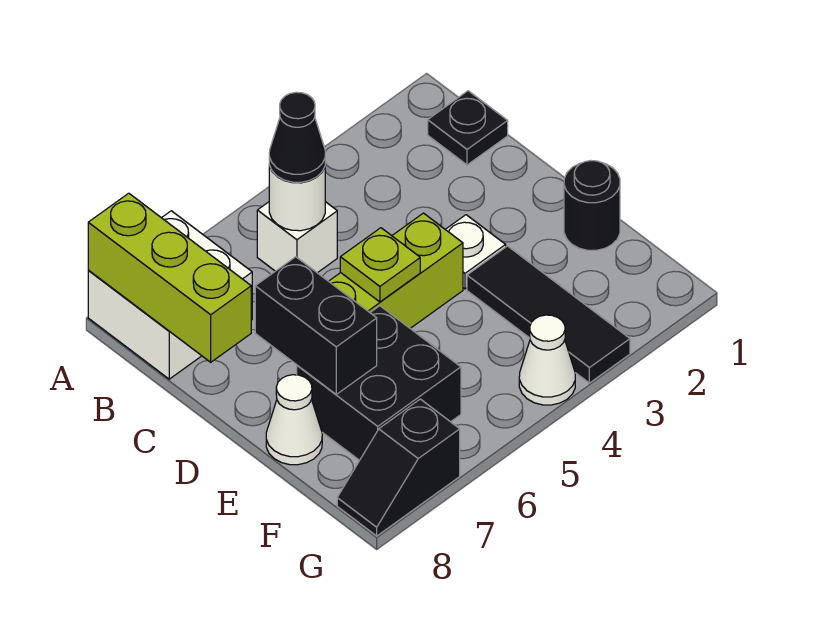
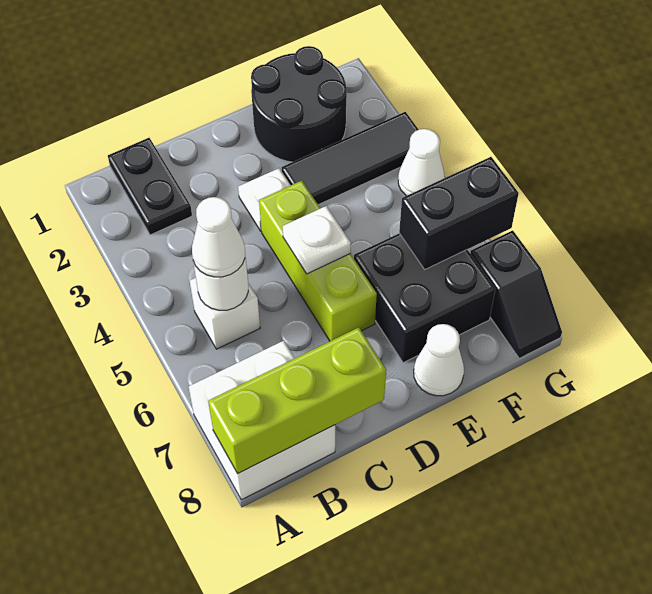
black plate B1 level 1 -> black plate B1:B2 level 1
black cone B5 level 3 -> white cone B5 level 3
lime plate D5 level 2 -> white plate D5 level 2
black brick D7:E7 level 2 -> black brick F6:G6 level 2
black round brick E1 level 1 -> black round brick E1:F2 level 1

